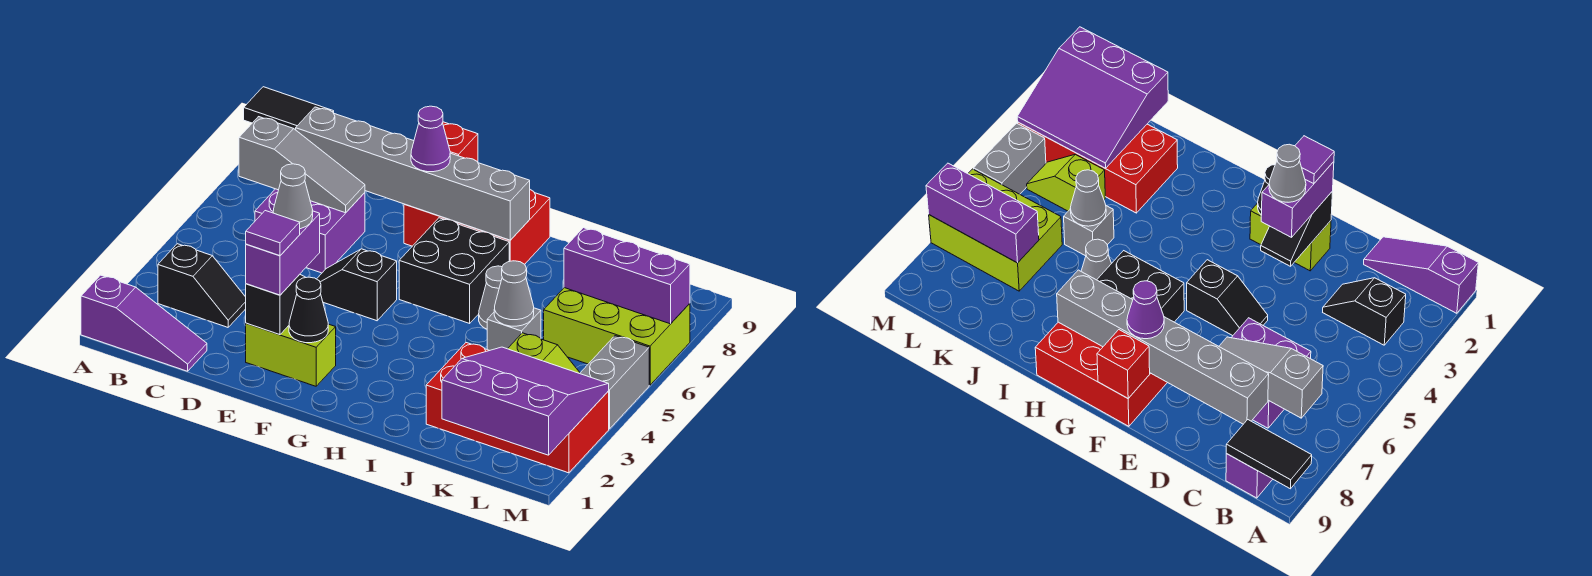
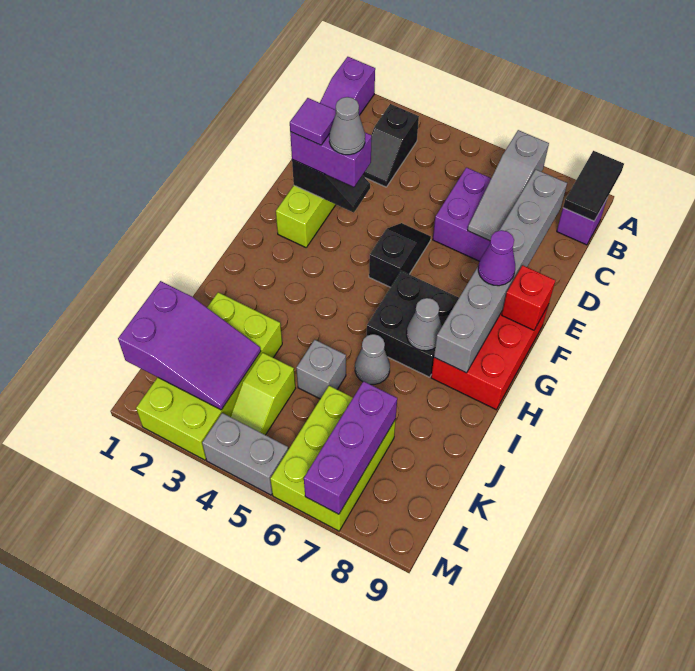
black cone F2 level 2 -> none
red brick J2:M3 level 1 -> lime brick J2:M3 level 1
grey cone J5 level 2 -> grey cone H7 level 2
purple slope K1:M3 level 2 top 1 -> purple slope K1:L3 level 2 top 1

